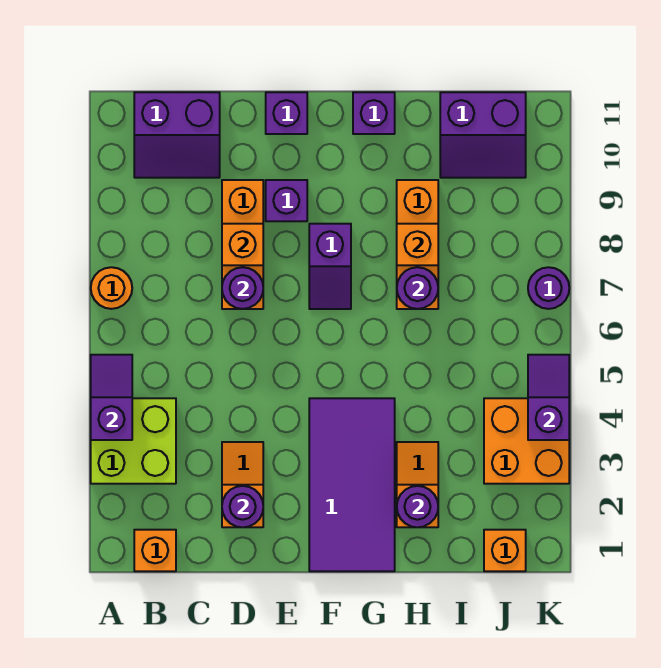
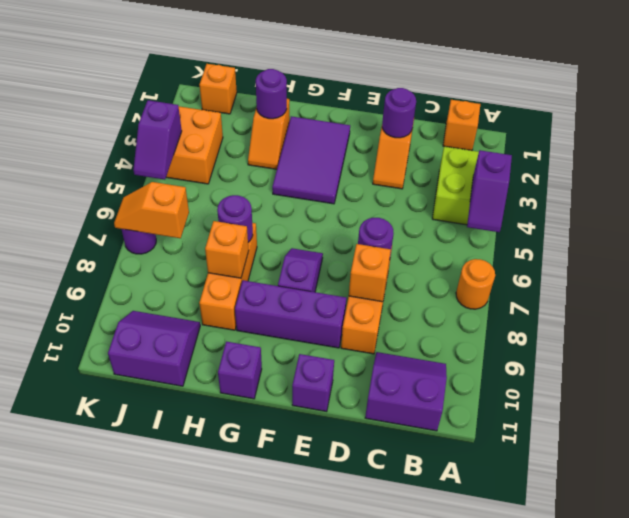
purple brick E9 level 1 -> purple brick E9:G9 level 1
purple tile F1:G4 level 1 -> purple tile F2:G4 level 1
none -> orange slope J7:K7 level 2 top J

